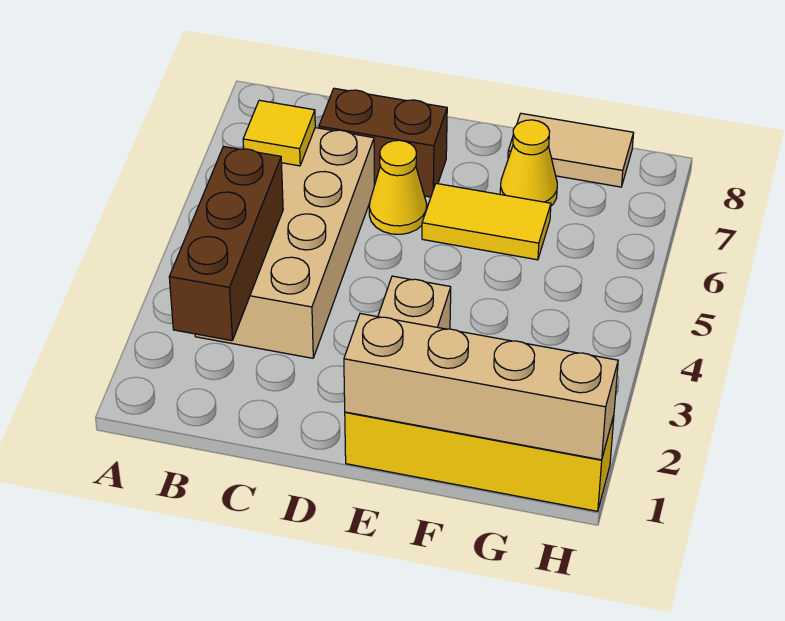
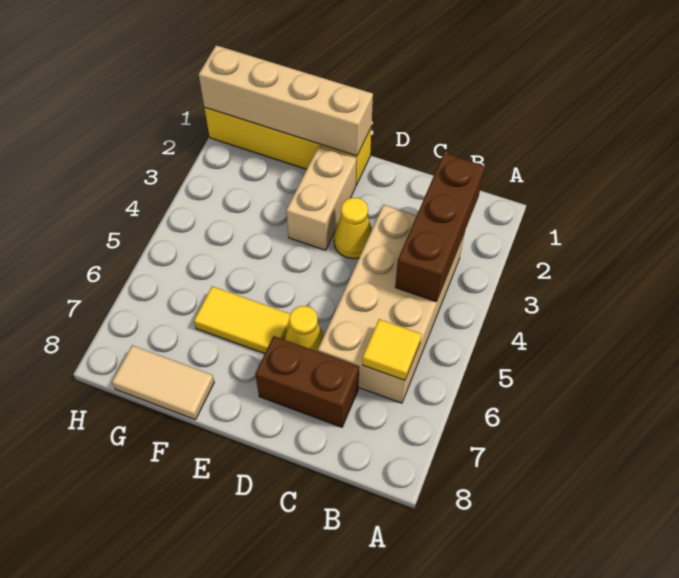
yellow cone F7 level 1 -> yellow cone D3 level 1

